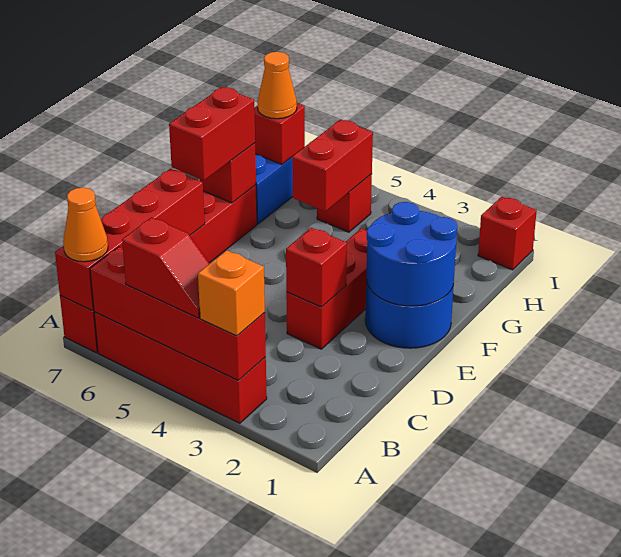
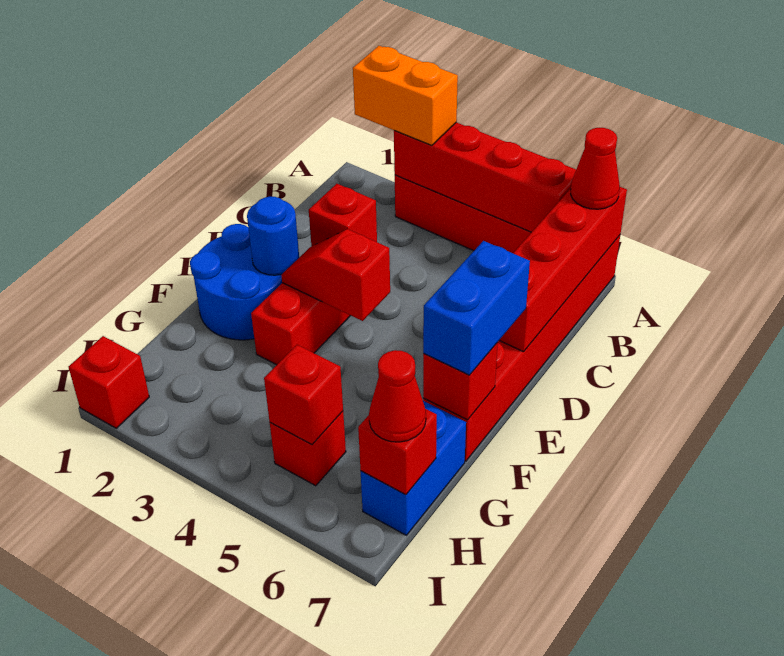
orange brick A3 level 3 -> orange brick A2:A3 level 3
red slope A4:A5 level 3 top 5 -> red slope E3:E4 level 2 top 4
orange cone A7 level 3 -> red cone A7 level 3
blue round brick E1:F2 level 2 -> blue round brick E2 level 2
red brick E7:F7 level 3 -> blue brick E7:F7 level 3
red brick G5:H5 level 2 -> red brick H5 level 2
orange cone H7 level 3 -> red cone H7 level 3

